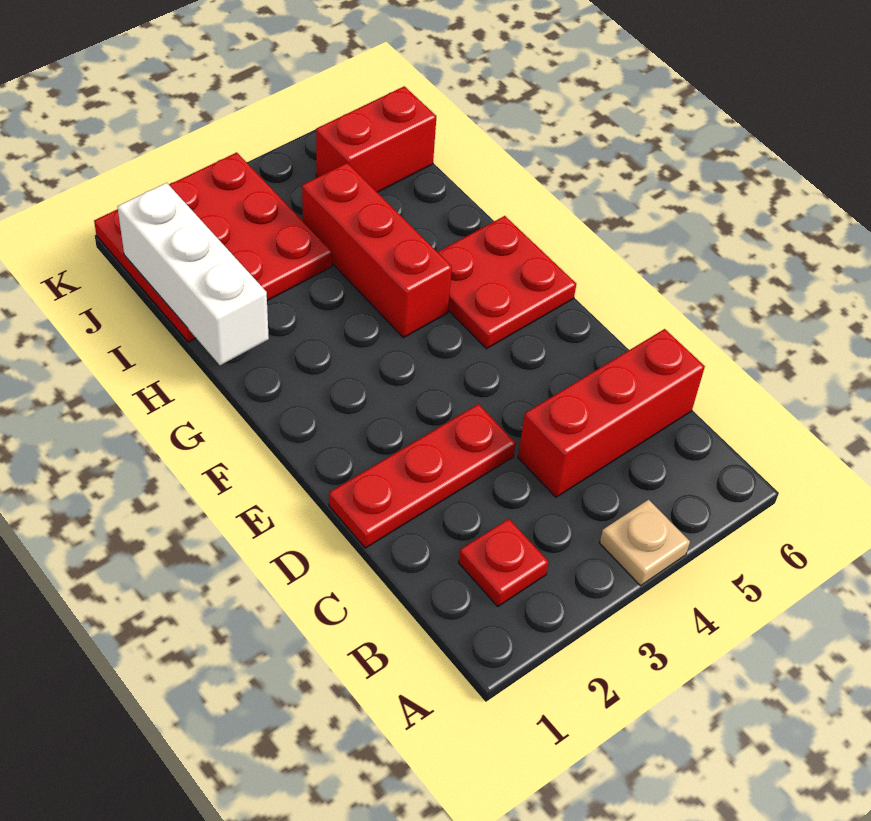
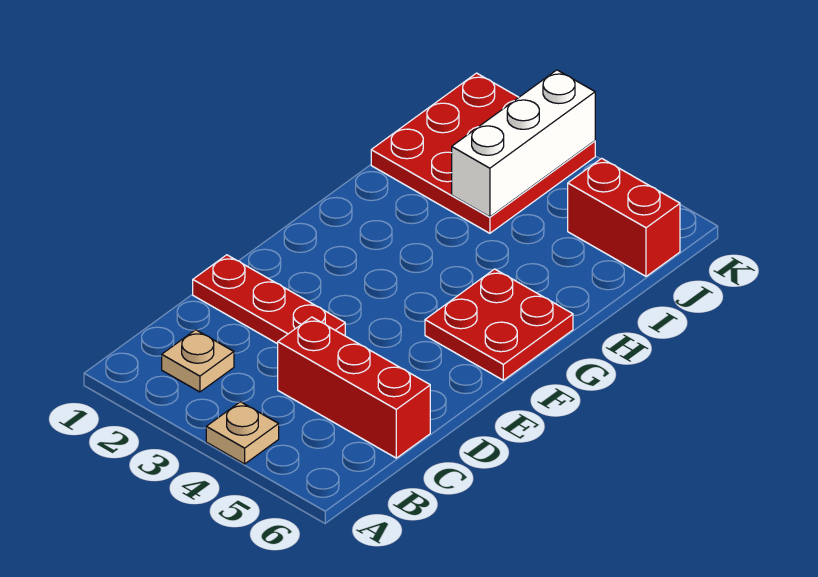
red plate B2 level 1 -> tan plate B2 level 1
red brick G4:I4 level 1 -> none
white brick H1:J1 level 2 -> white brick I3:K3 level 2

